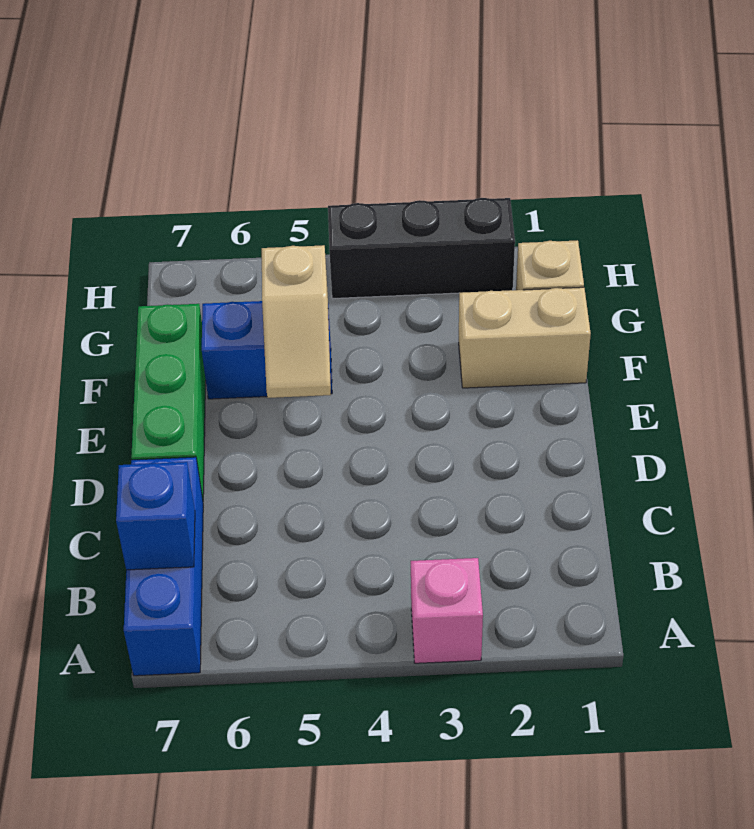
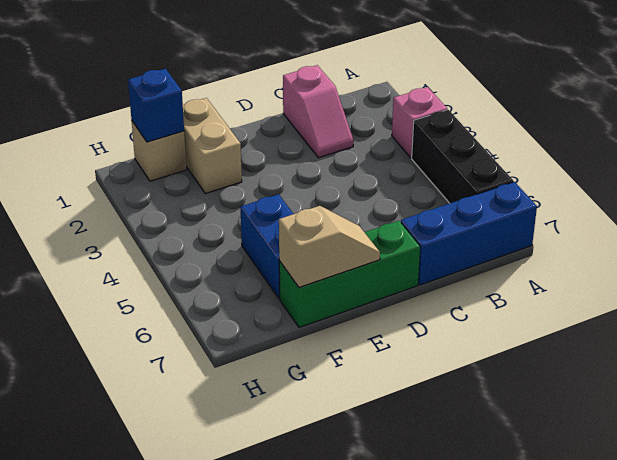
blue brick B7 level 2 -> blue brick G1 level 2
none -> pink slope C1:C2 level 1 top 1
tan slope E5:F5 level 2 top F -> tan slope E7:F7 level 2 top F
black brick H2:H4 level 1 -> black brick A4:A6 level 1

